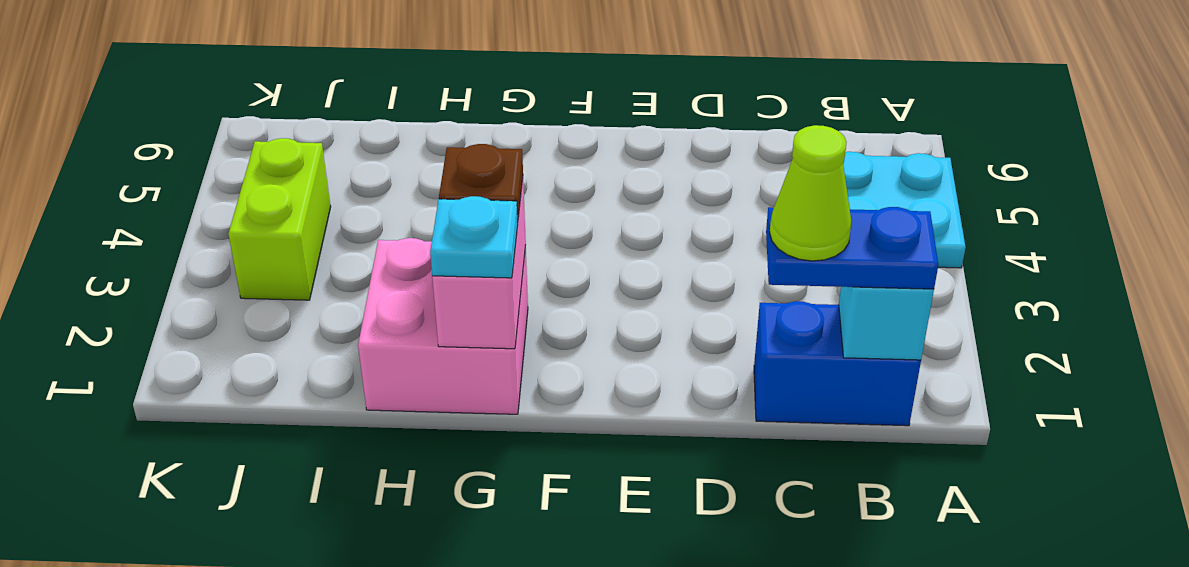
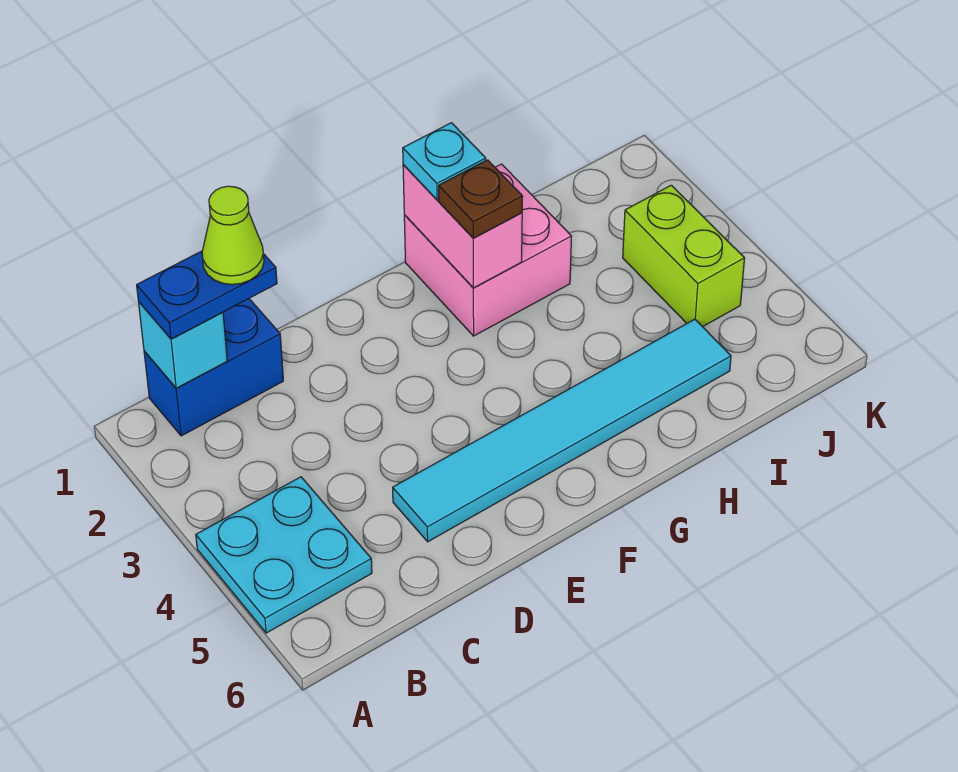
none -> cyan tile D5:I5 level 1

